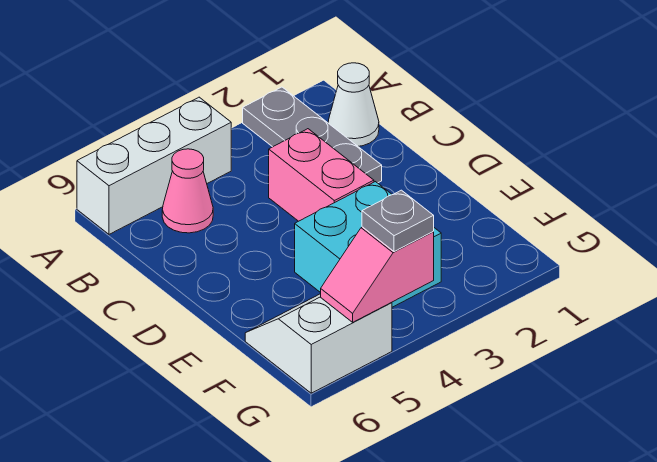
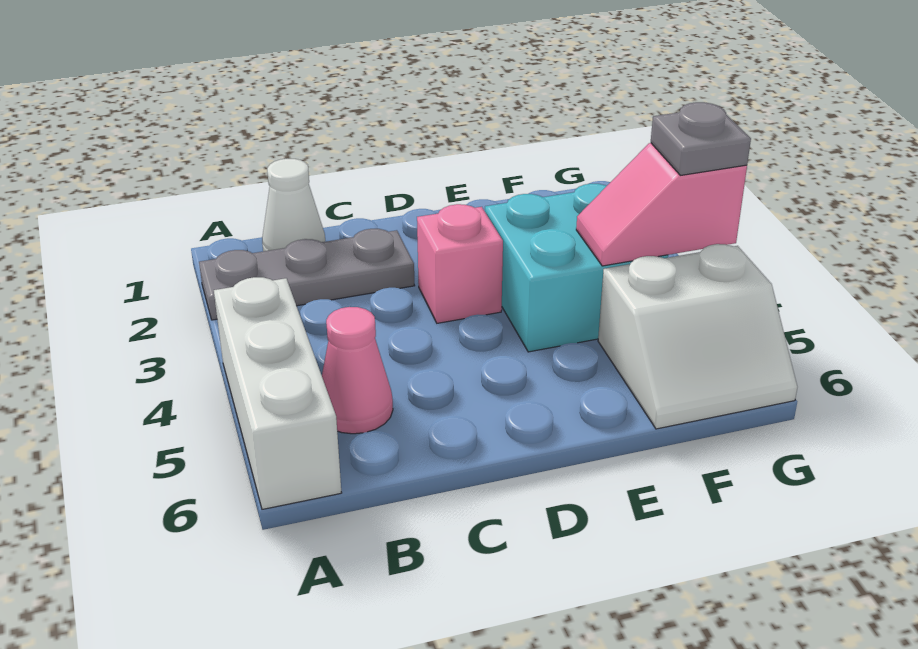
pink brick C3:D3 level 1 -> pink brick D3 level 1
white slope F5:G6 level 1 top G -> white slope F5:G6 level 1 top 5
pink slope G4:G5 level 2 top 4 -> pink slope F4:G4 level 2 top G

